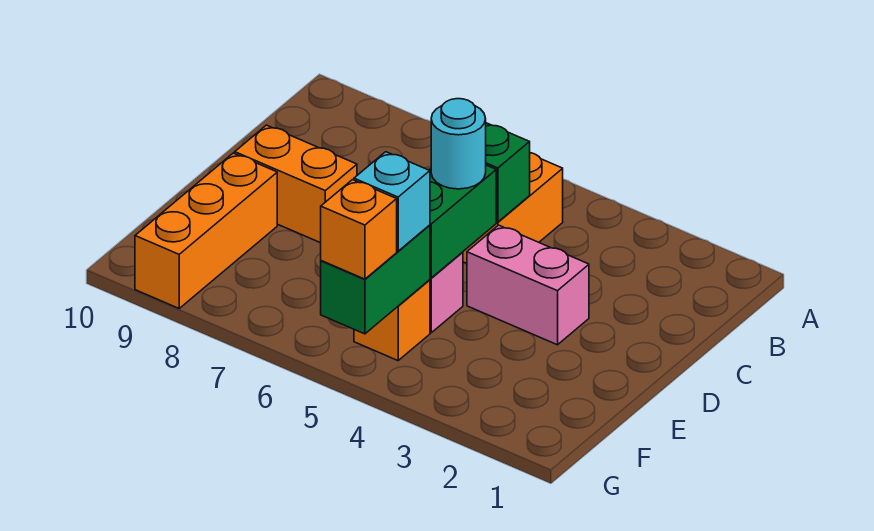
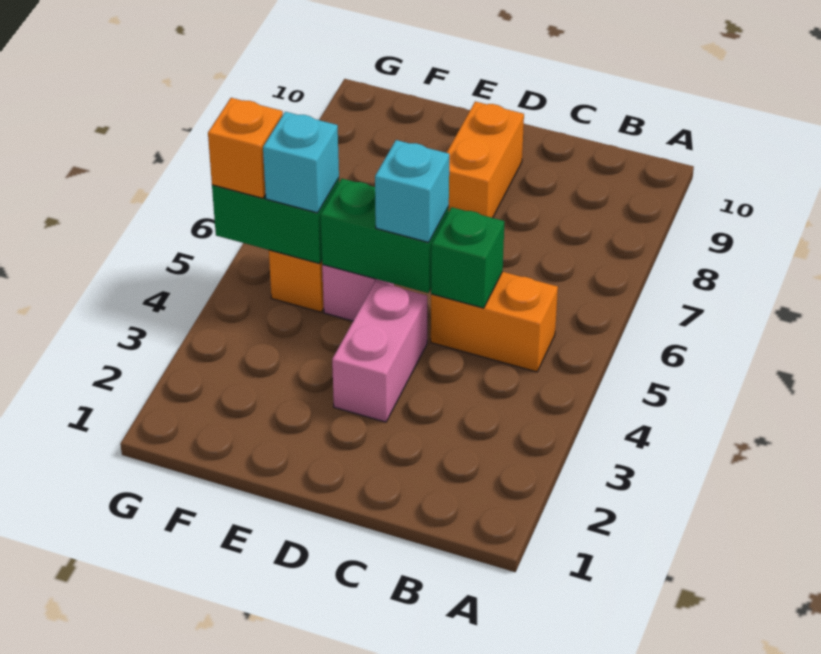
cyan round brick D5 level 3 -> cyan brick D5 level 3
orange brick E9:G9 level 1 -> none

